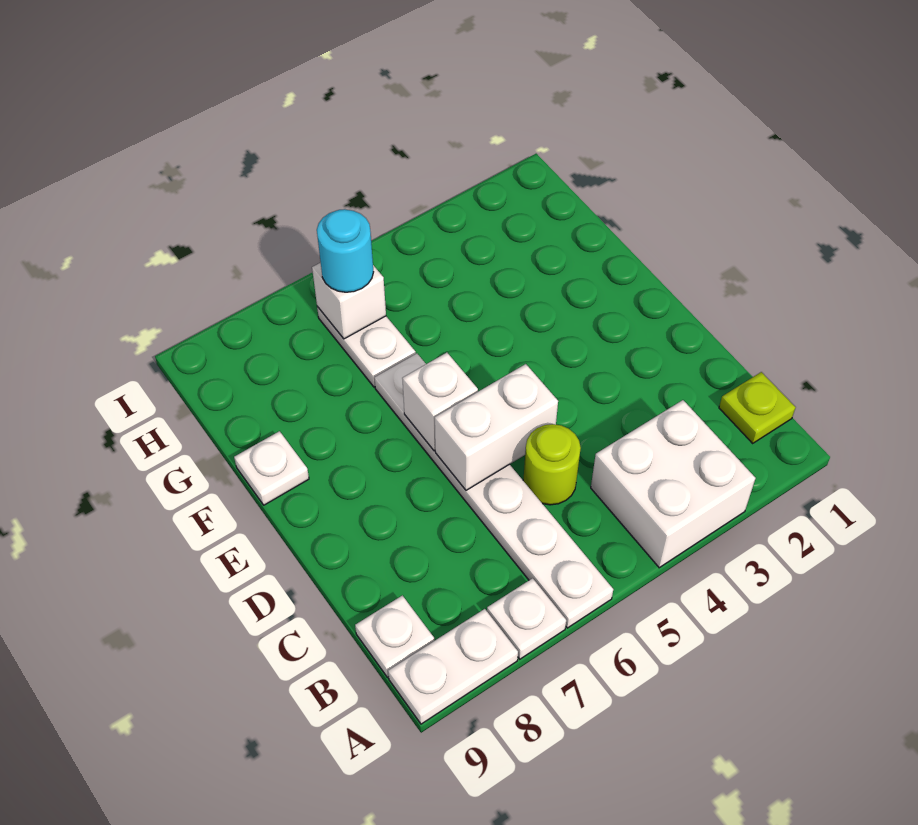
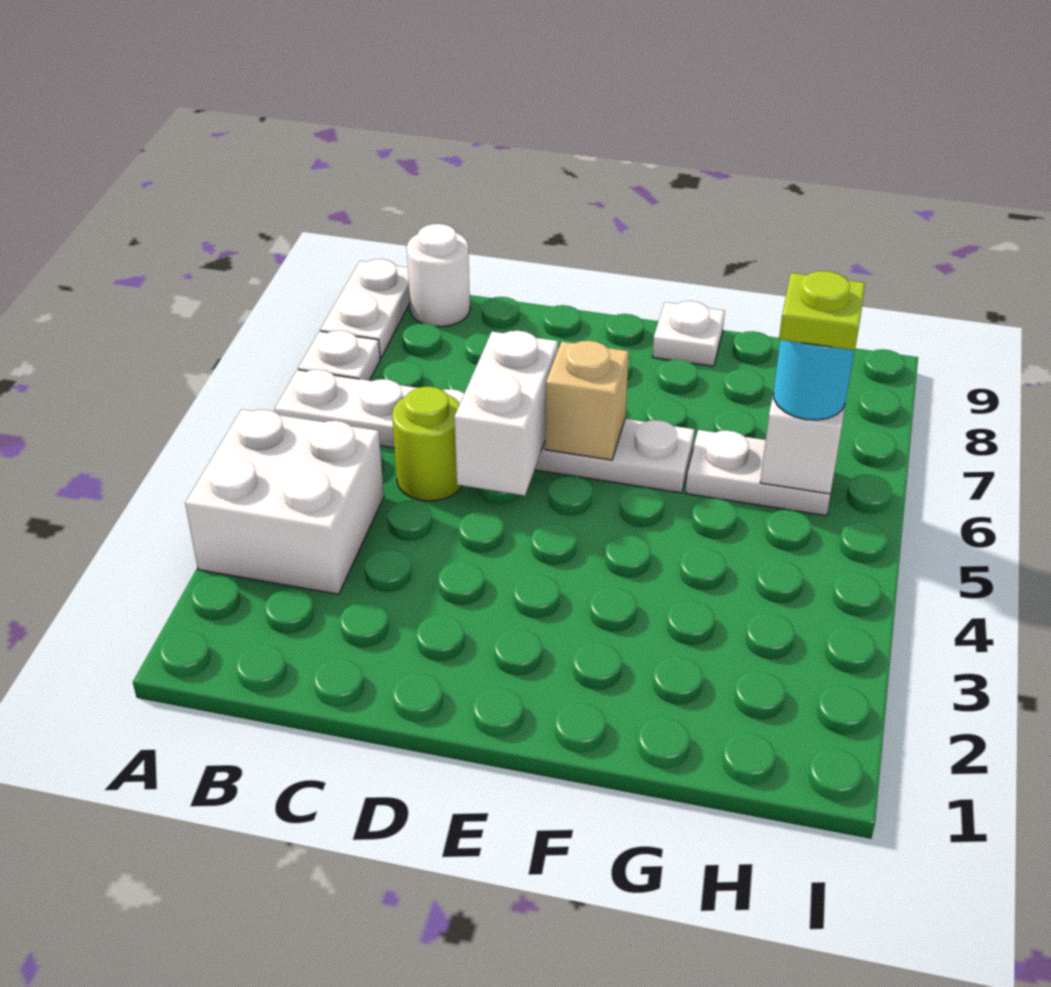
lime plate B1 level 1 -> lime plate H6 level 4
white plate B9 level 1 -> white round brick B9 level 1
white brick E6 level 2 -> tan brick E6 level 2

